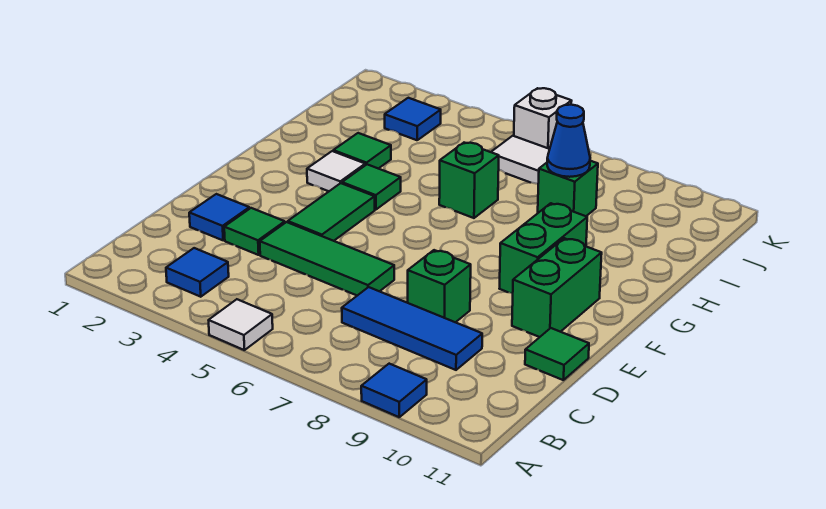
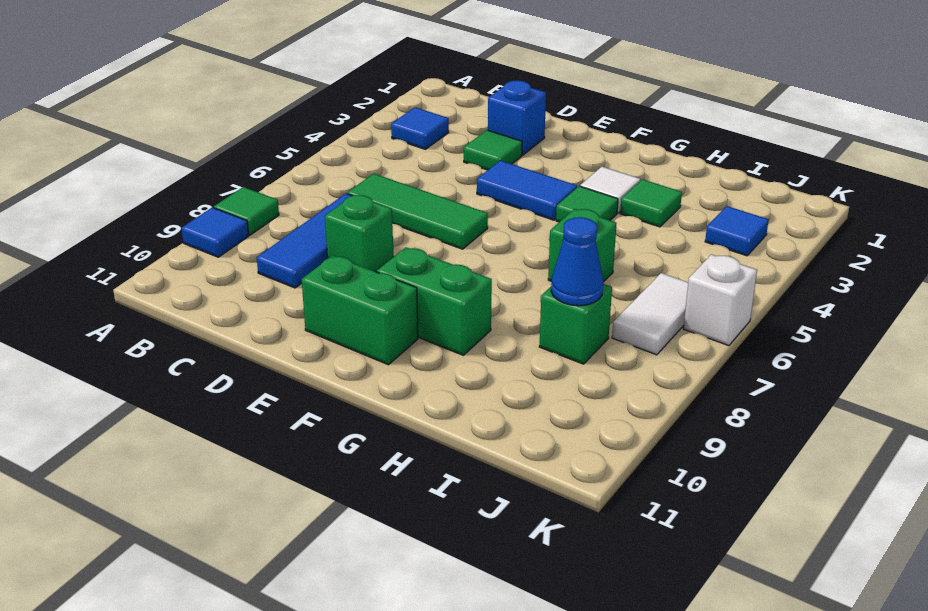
white tile A5 level 1 -> none
blue tile D2 level 1 -> blue brick D2 level 1
green tile D4:D6 level 1 -> green tile C6:E6 level 1
green tile D11 level 1 -> green tile A8 level 1
green tile E4:F4 level 1 -> blue tile E4:F4 level 1

